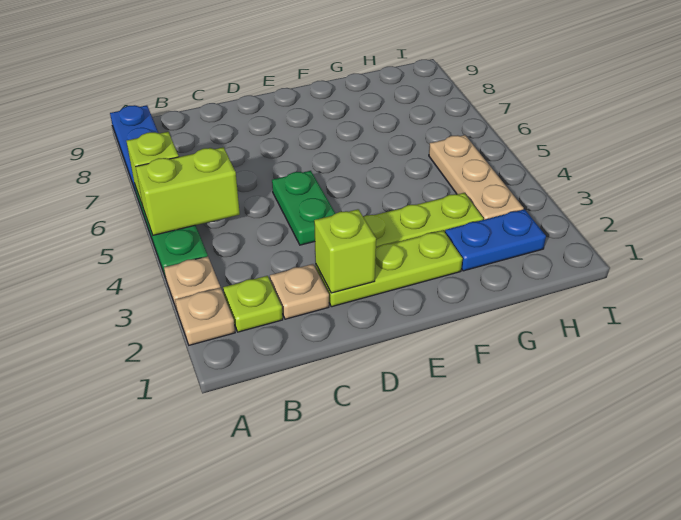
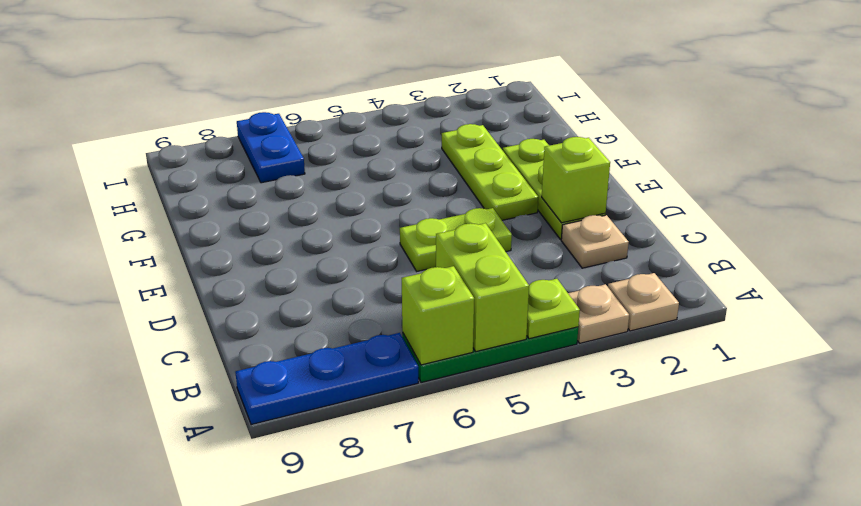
lime plate B2 level 1 -> lime plate A4 level 2
green plate D4:D5 level 1 -> lime plate D4:D5 level 1
blue plate G2:H2 level 1 -> blue plate H7:I7 level 1
tan plate H3:H5 level 1 -> none

